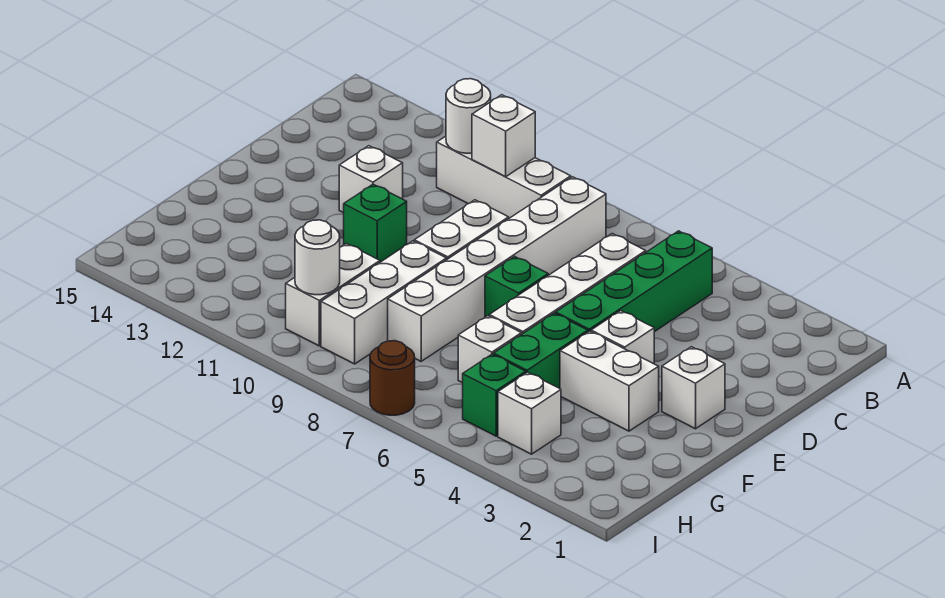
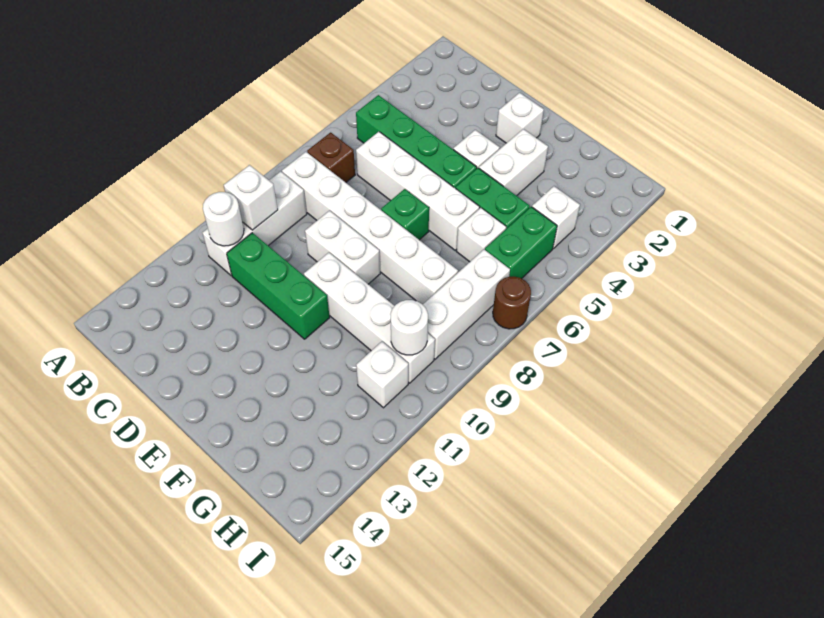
none -> brown brick B7 level 1
white brick D12 level 1 -> white brick H11 level 1
green brick E11 level 1 -> green brick C11:E11 level 1
white brick F9:H9 level 1 -> white brick H7:H9 level 1
white brick G10:H10 level 1 -> white brick E10:H10 level 1
green brick H5 level 1 -> green brick H5:H6 level 1

